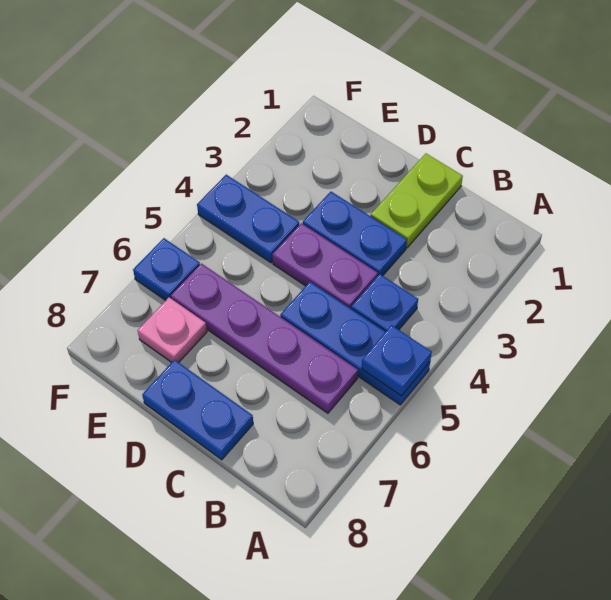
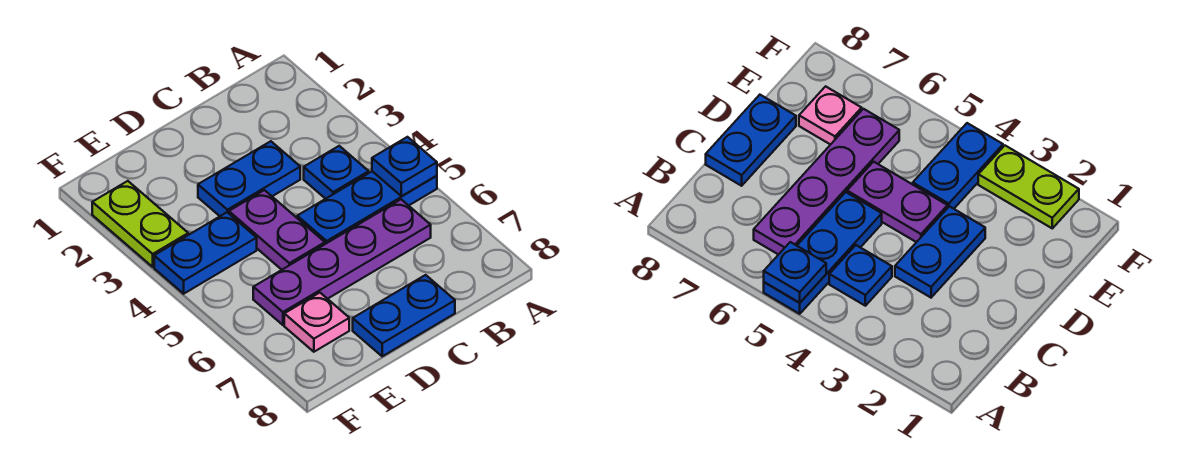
lime plate C1:C2 level 1 -> lime plate F2:F3 level 1
purple plate C4:D4 level 1 -> purple plate D4:D5 level 1
blue plate F6 level 1 -> none

